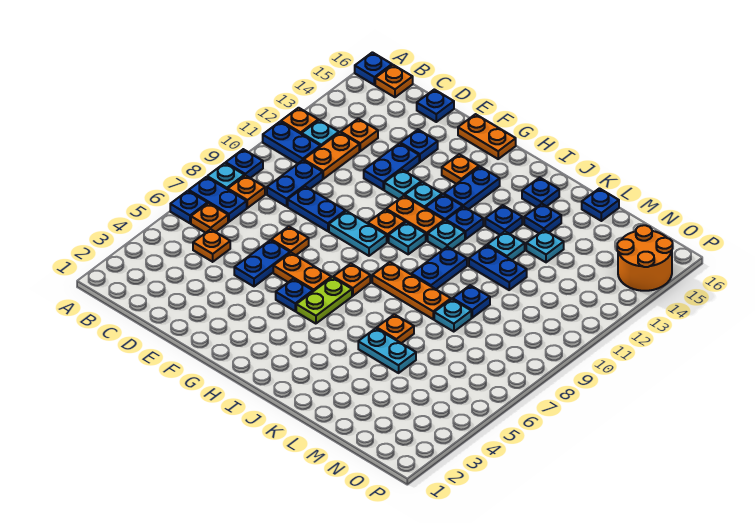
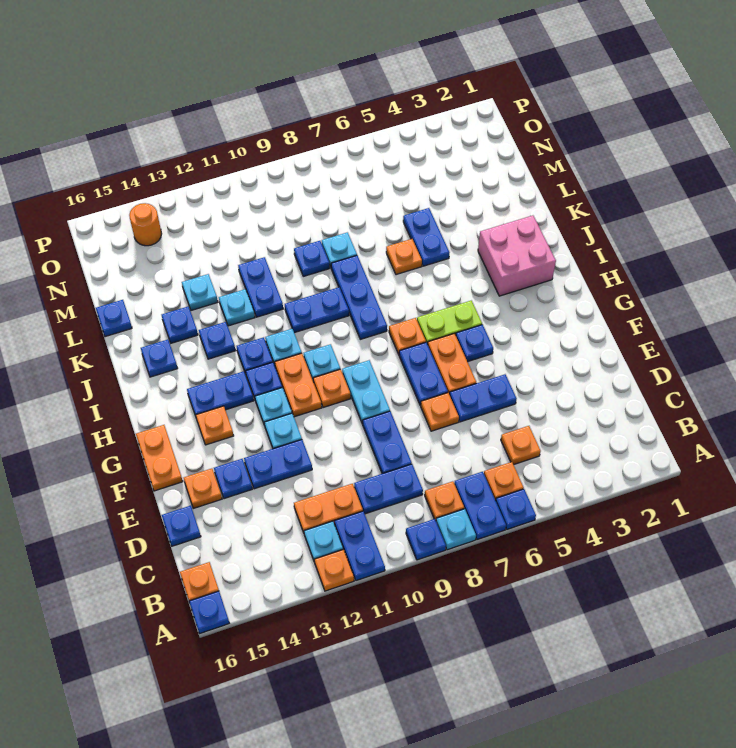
orange plate C13 level 1 -> orange plate E15 level 1
none -> blue plate F7:G7 level 1
none -> pink brick I2:J3 level 1
orange plate I8:K8 level 1 -> blue plate I8:K8 level 1
cyan plate K5:L5 level 1 -> blue plate K5:L5 level 1
orange round brick O14:P15 level 1 -> orange round brick O14 level 1

